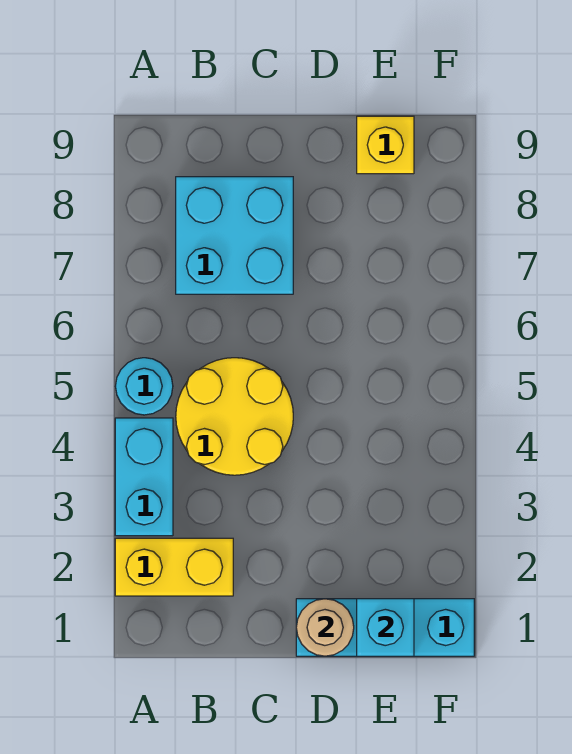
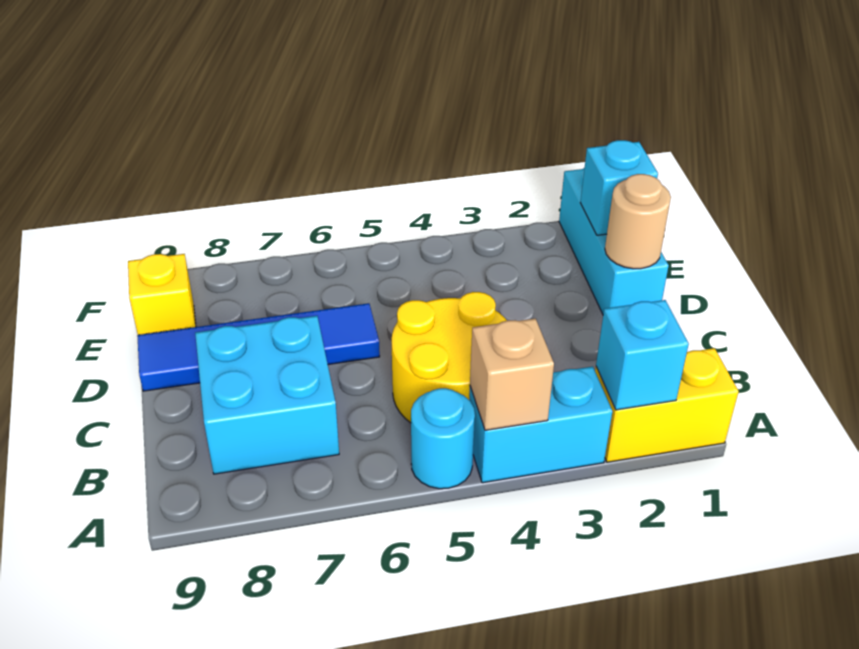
yellow brick A2:B2 level 1 -> yellow brick A1:A2 level 1
none -> cyan brick A2 level 2
none -> tan brick A4 level 2
none -> blue tile D6:D9 level 1

